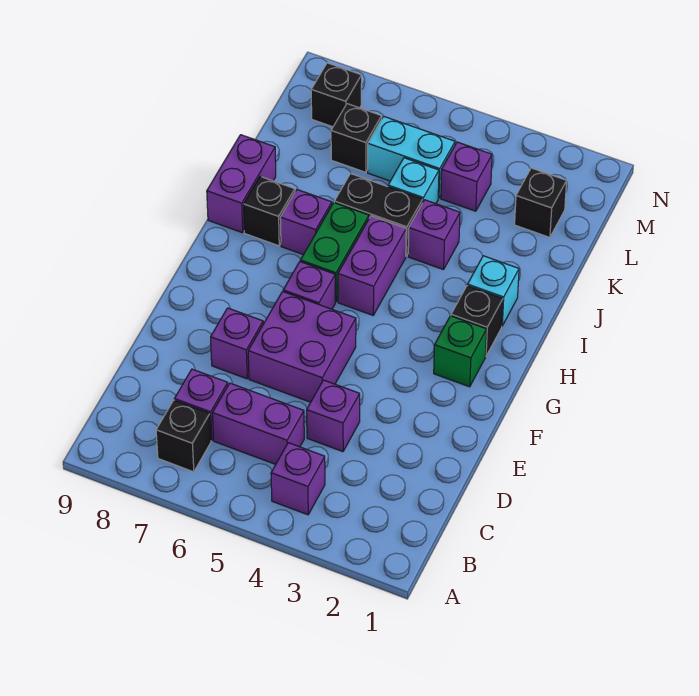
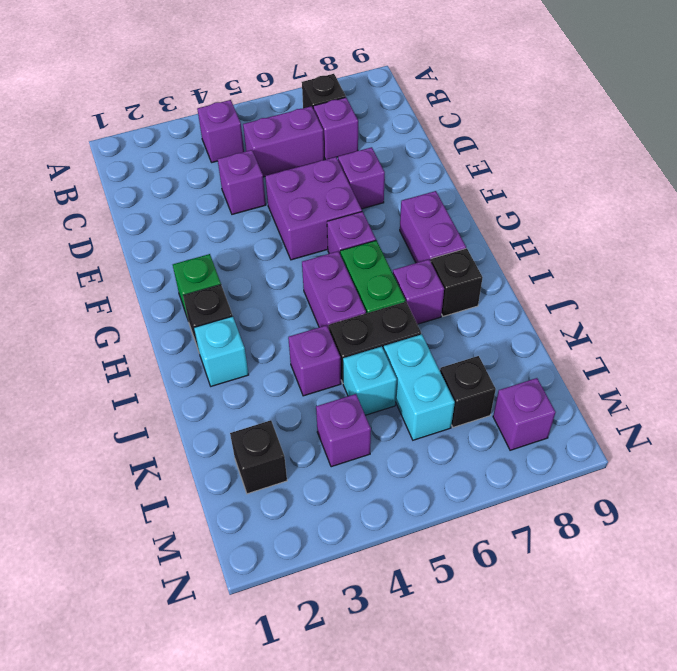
purple brick I9:J9 level 1 -> purple brick G8:H8 level 1
cyan brick L5:L6 level 1 -> cyan brick K6:L6 level 1
black brick M8 level 1 -> purple brick M8 level 1

